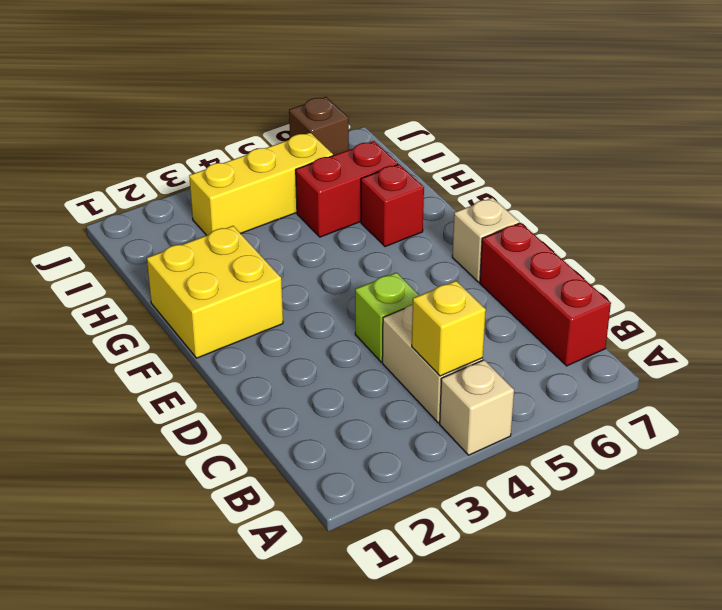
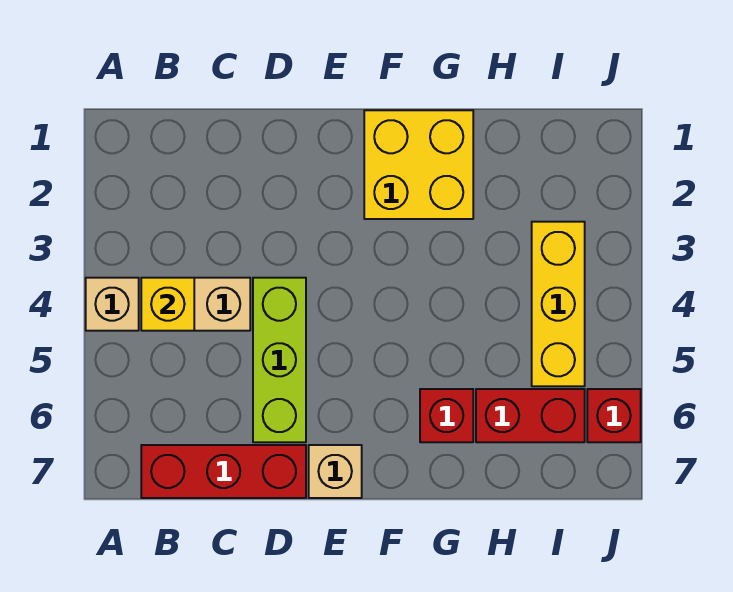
lime brick D4 level 1 -> lime brick D4:D6 level 1
red brick H5:H6 level 1 -> red brick H6:I6 level 1
brown brick J6 level 1 -> red brick J6 level 1

